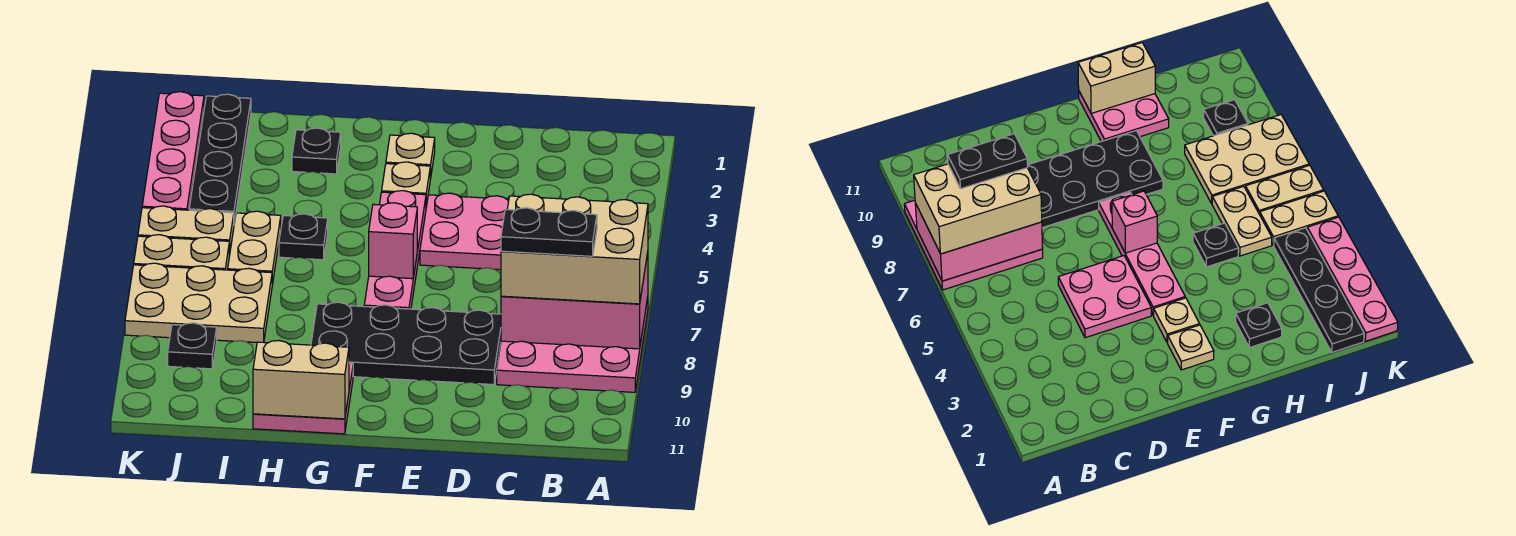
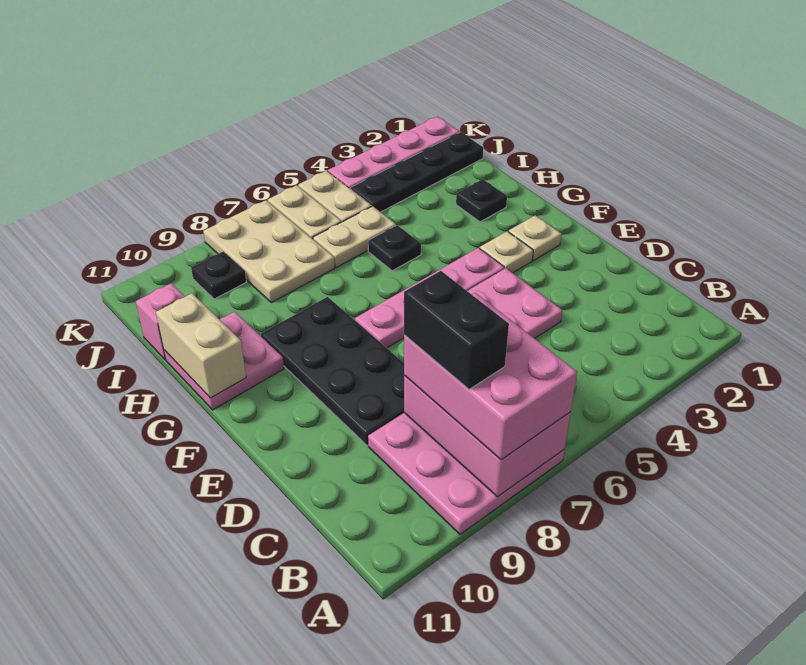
tan brick A7:C8 level 3 -> pink brick A7:C8 level 3
black plate B8:C8 level 4 -> black brick B8:C8 level 4
pink brick F6 level 2 -> pink brick I11 level 1

